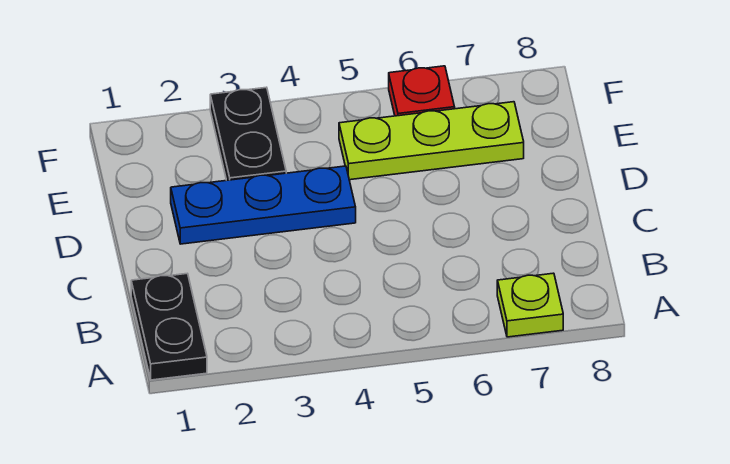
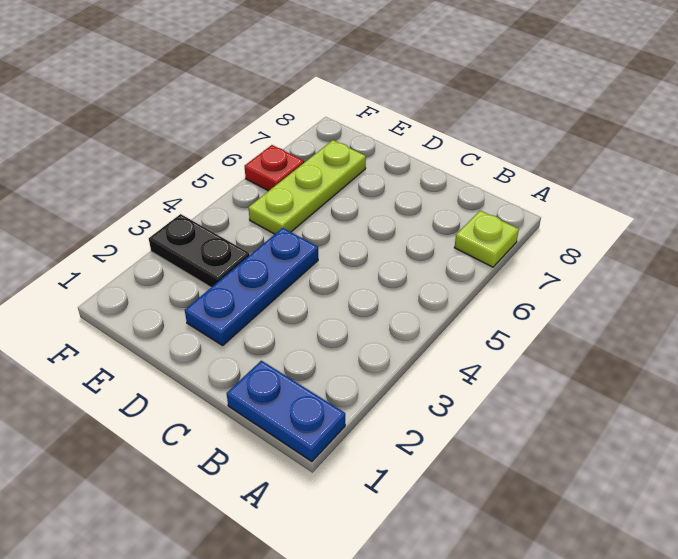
black plate A1:B1 level 1 -> blue plate A1:B1 level 1

